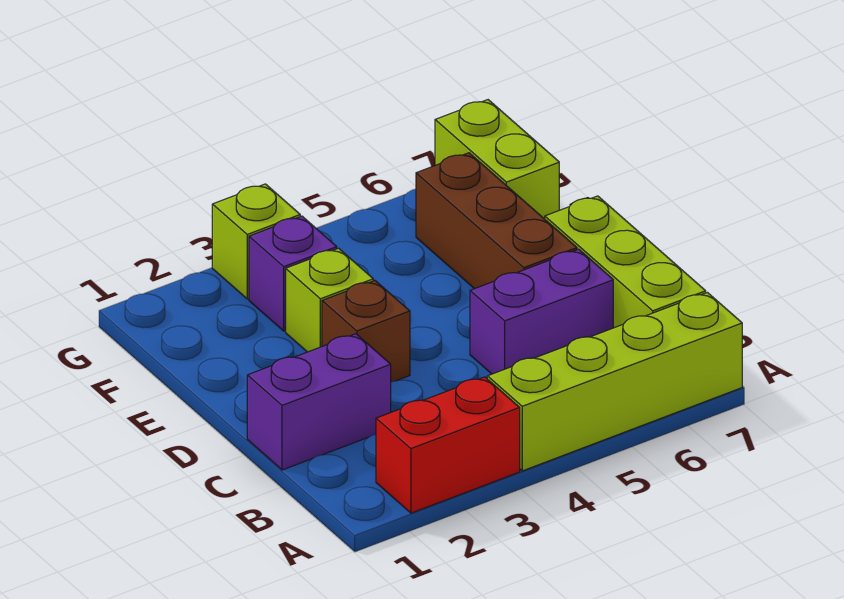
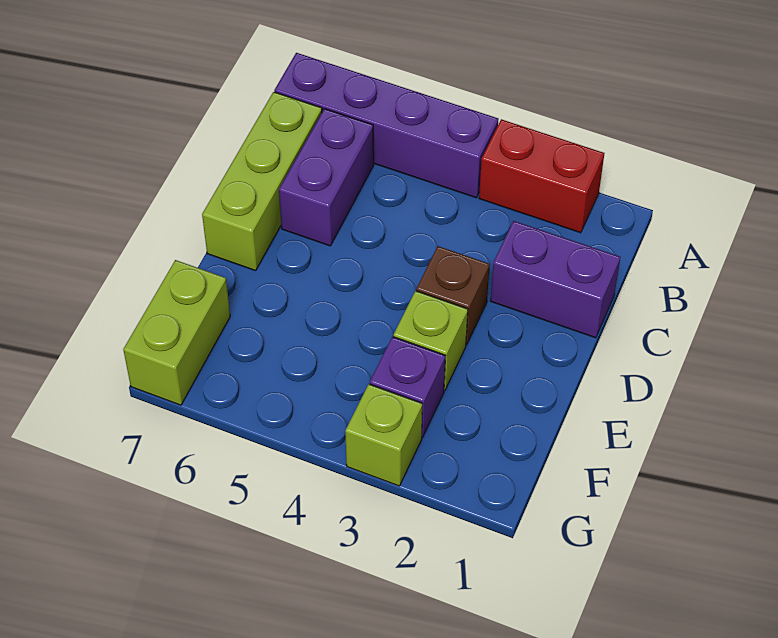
lime brick A4:A7 level 1 -> purple brick A4:A7 level 1
purple brick C5:C6 level 1 -> purple brick B6:C6 level 1
brown brick D6:F6 level 1 -> none

